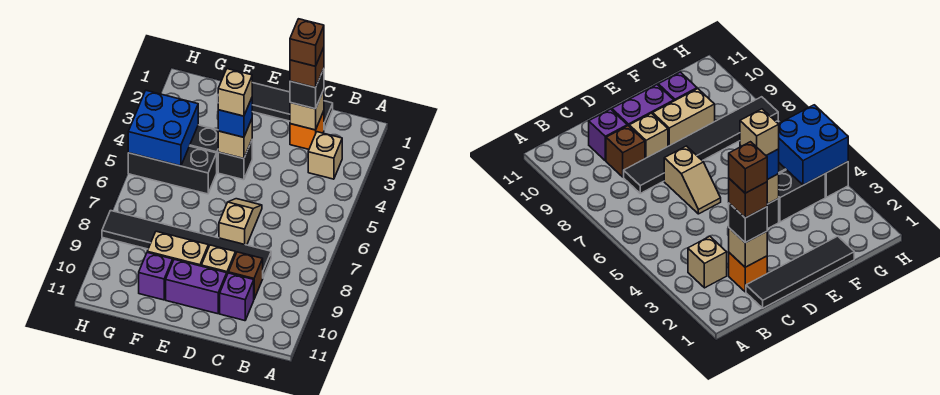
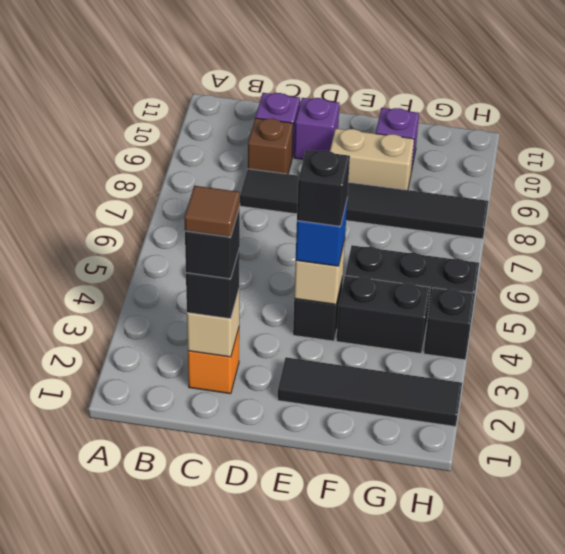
tan brick B3 level 1 -> none
black tile C1:F1 level 1 -> black tile E2:H2 level 1
brown brick C2 level 4 -> black brick C2 level 4
brown brick C2 level 5 -> brown tile C2 level 5
tan slope D6:D7 level 1 top 7 -> none
tan brick D9 level 1 -> none
purple brick D10:E10 level 1 -> purple brick D10 level 1
tan brick E4 level 4 -> black brick E4 level 4
blue brick G4:H5 level 2 -> none

